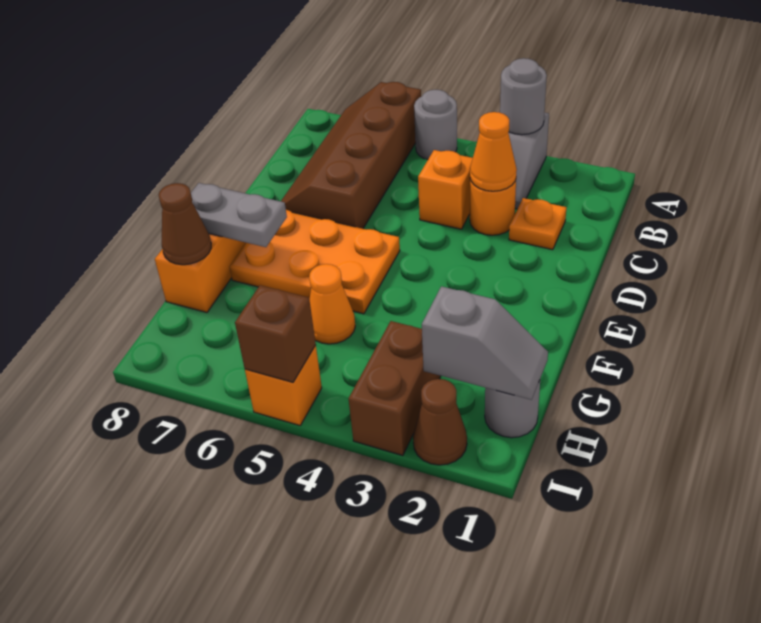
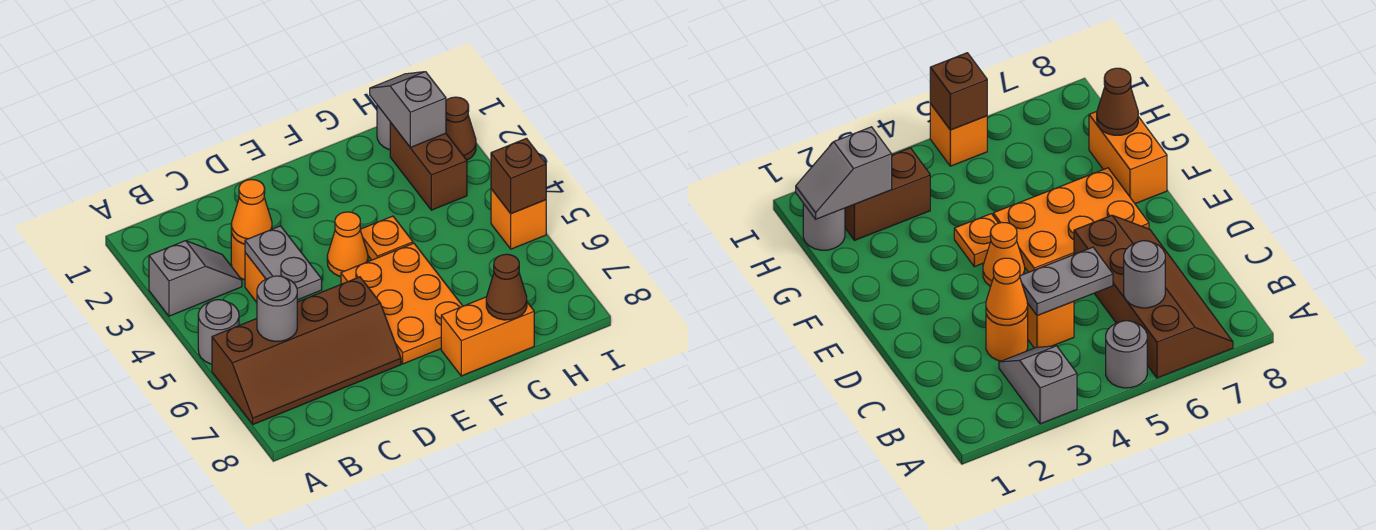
grey round brick A3 level 2 -> grey round brick B6 level 2
orange plate C2 level 1 -> orange plate F4 level 1
grey plate F7:F8 level 2 -> grey plate C4:C5 level 2
orange cone G5 level 1 -> orange cone E4 level 1
brown brick H3:I3 level 1 -> brown brick H2:H3 level 1

